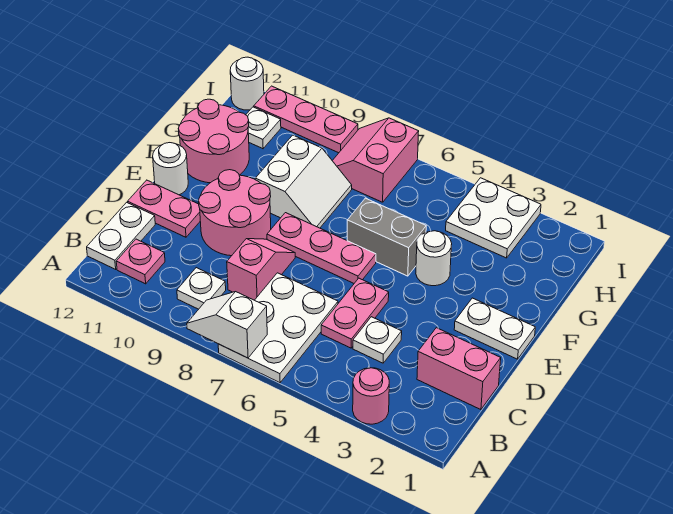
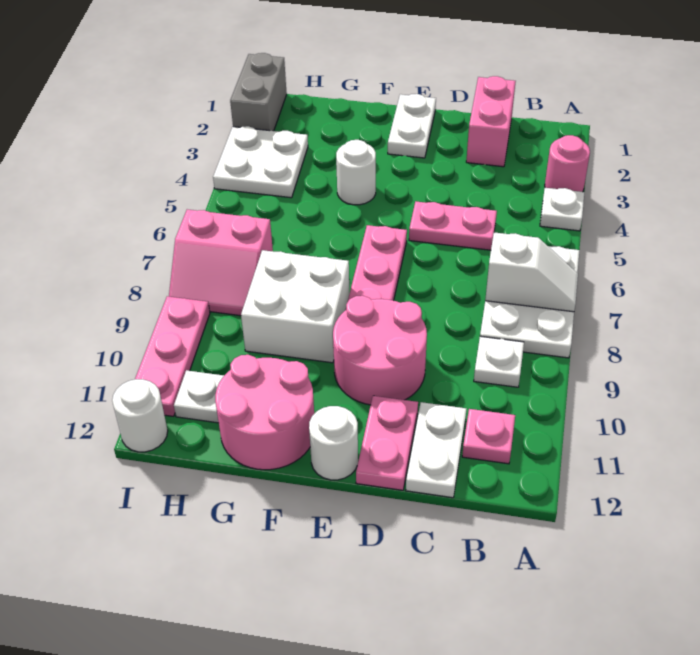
white plate A6:C7 level 1 -> white plate A6:B8 level 1
white slope A7:A8 level 2 top 7 -> white slope A7:B7 level 2 top B
white plate B12:C12 level 1 -> white plate C11:C12 level 1
white plate C4 level 1 -> white plate A4 level 1
pink slope C8:D8 level 1 top C -> none
grey brick F5:F6 level 1 -> grey brick I1:I2 level 1
white slope F8:G9 level 1 top 9 -> white brick F8:G9 level 1

